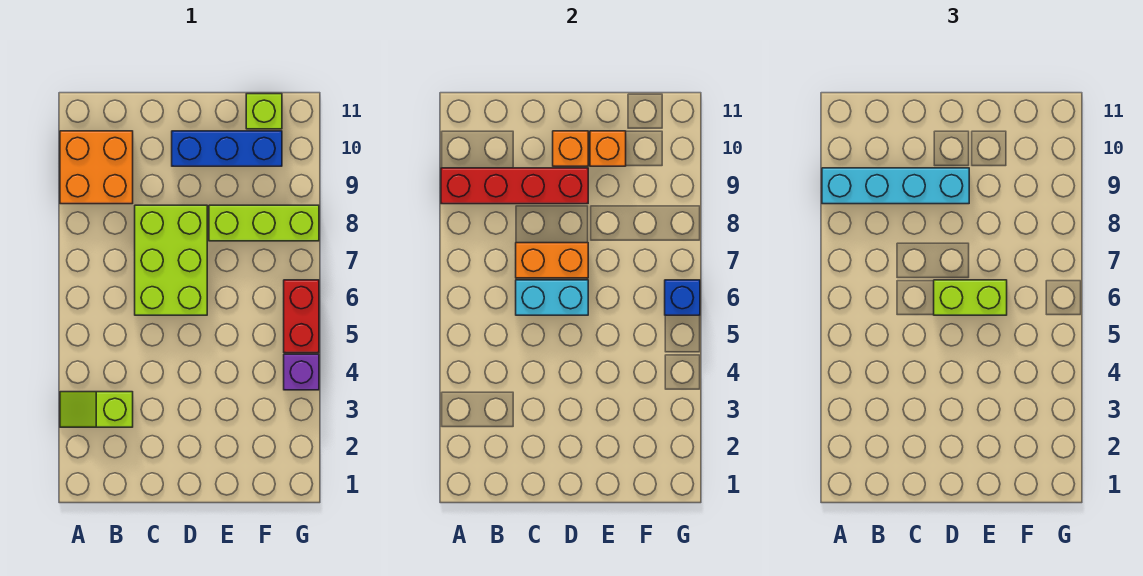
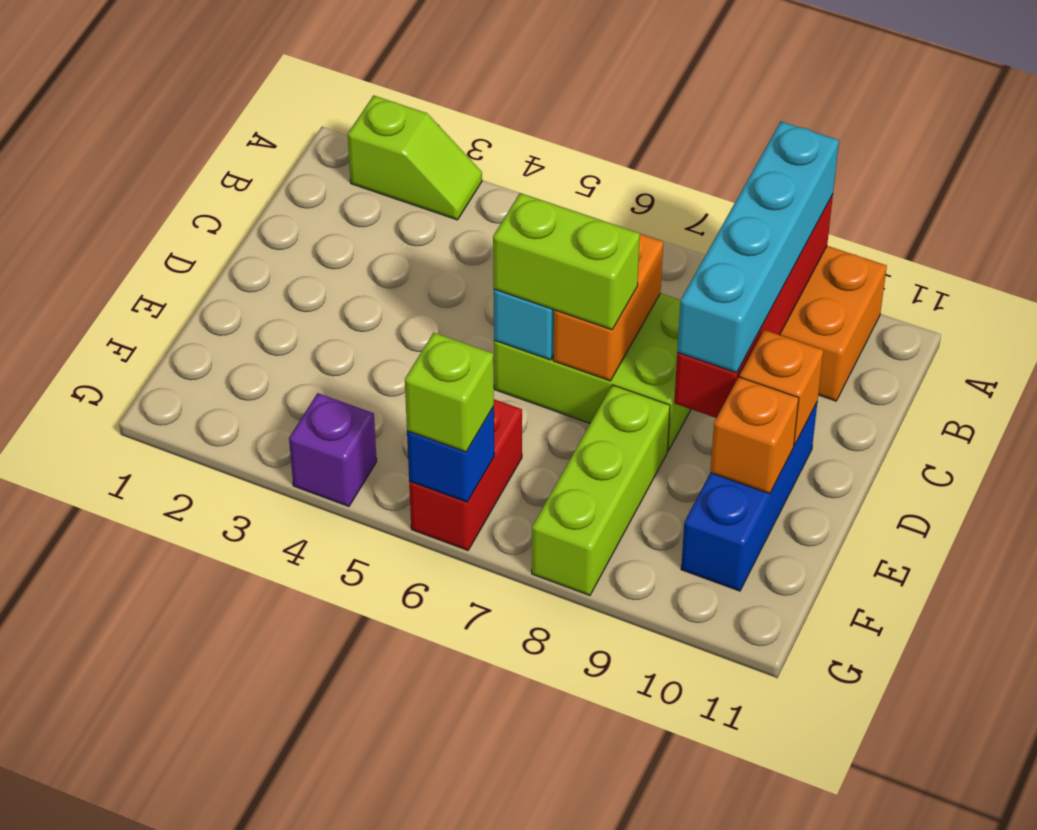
lime slope A3:B3 level 1 top B -> lime slope A2:A3 level 1 top 2
lime brick D6:E6 level 3 -> lime brick D6:D7 level 3
lime brick F11 level 1 -> lime brick G6 level 3
red brick G5:G6 level 1 -> red brick F6:G6 level 1

